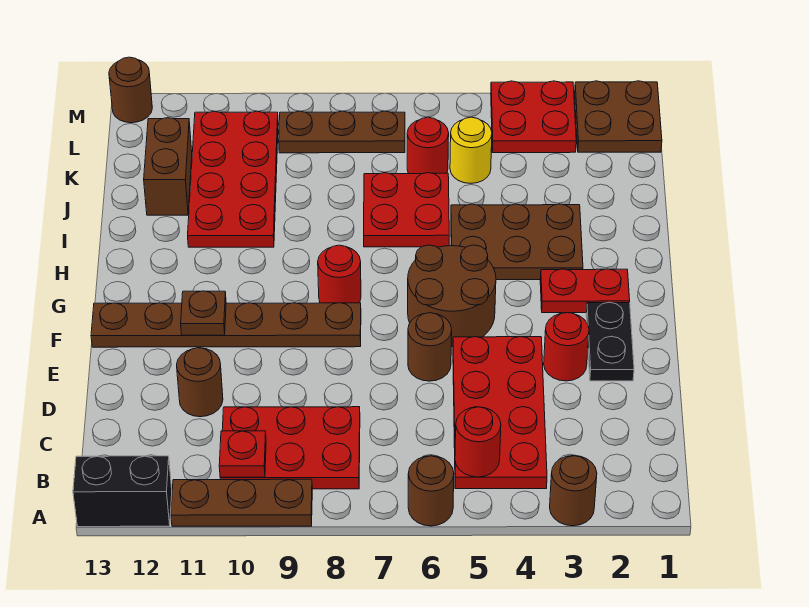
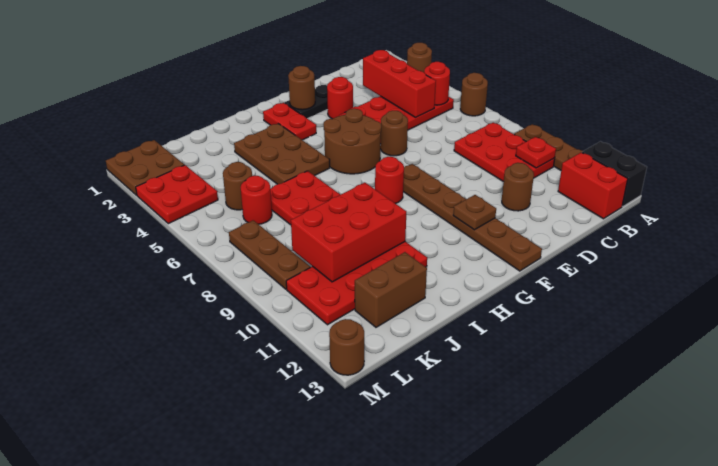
none -> red brick B12:B13 level 1
none -> red brick C3:C5 level 2
none -> brown round brick F2 level 2
none -> red brick I9:K10 level 2
yellow round brick K5 level 1 -> brown round brick K5 level 1

